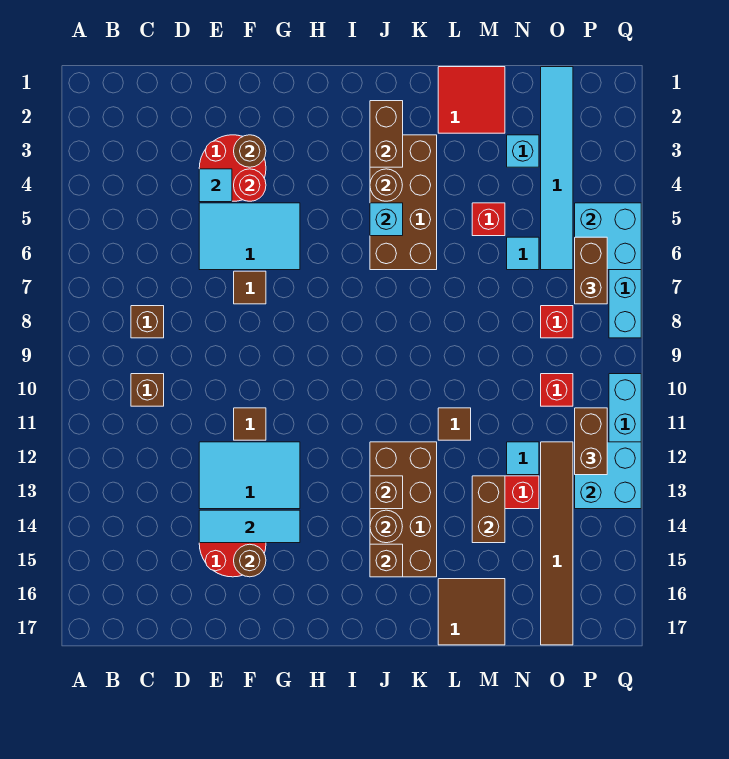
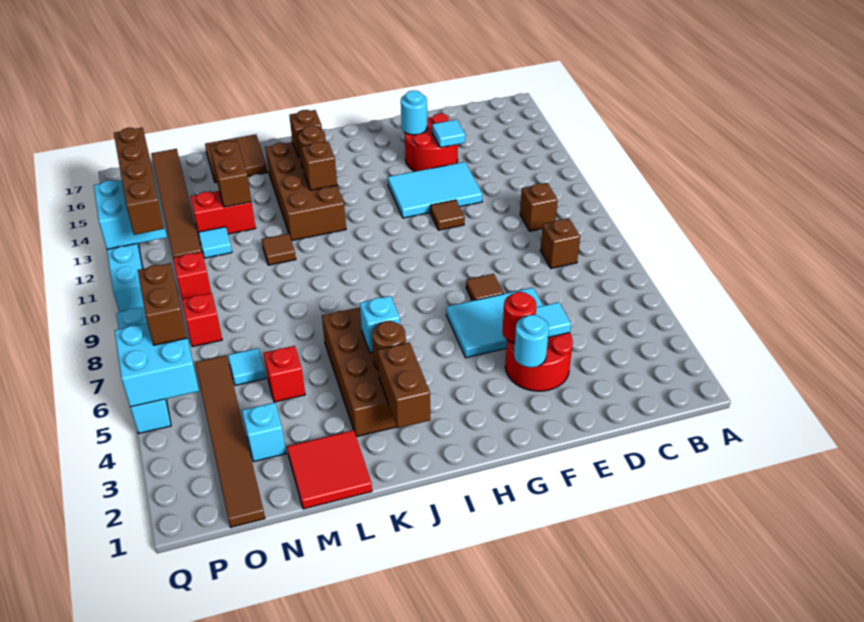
cyan tile E14:G14 level 2 -> cyan tile E14 level 2
brown round brick F3 level 2 -> cyan round brick F3 level 2
brown round brick F15 level 2 -> cyan round brick F15 level 2
cyan tile O1:O6 level 1 -> brown tile O1:O6 level 1
brown brick P11:P12 level 3 -> brown brick P11:P14 level 3

